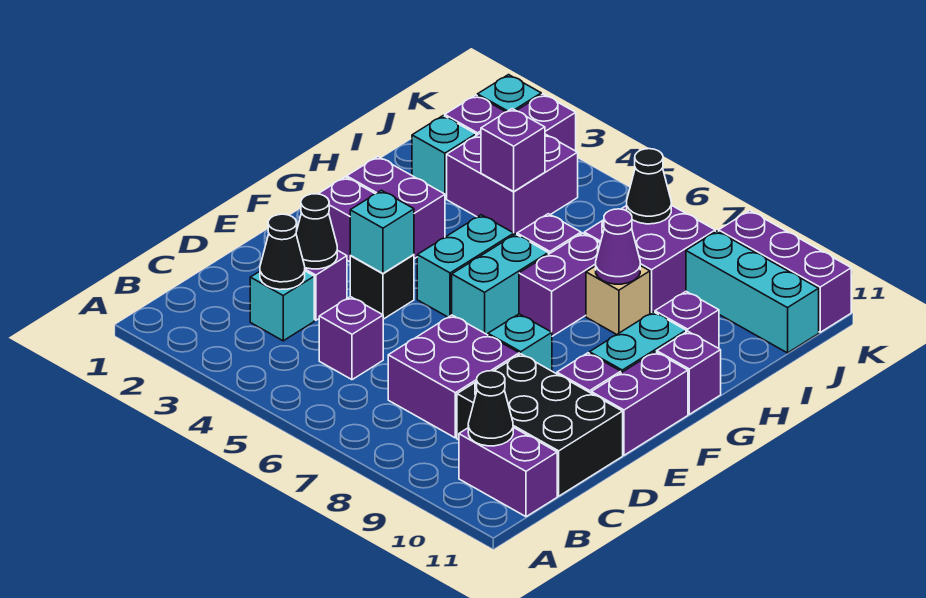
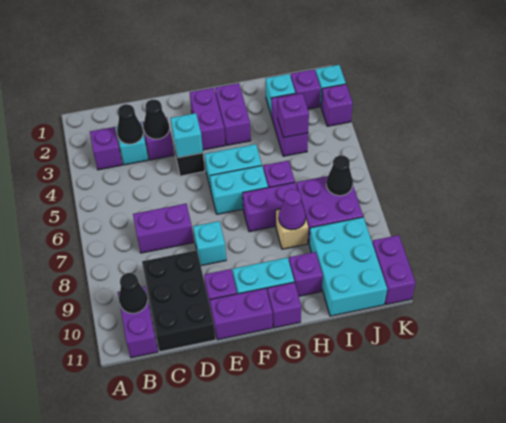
purple brick C5 level 1 -> purple brick B3 level 1
purple brick C7:D8 level 1 -> purple brick C7:D7 level 1
purple brick I3:J4 level 1 -> purple brick I3:I4 level 1
cyan brick J9:J11 level 1 -> cyan brick I9:J11 level 1
purple brick K9:K11 level 1 -> purple brick K10:K11 level 1

